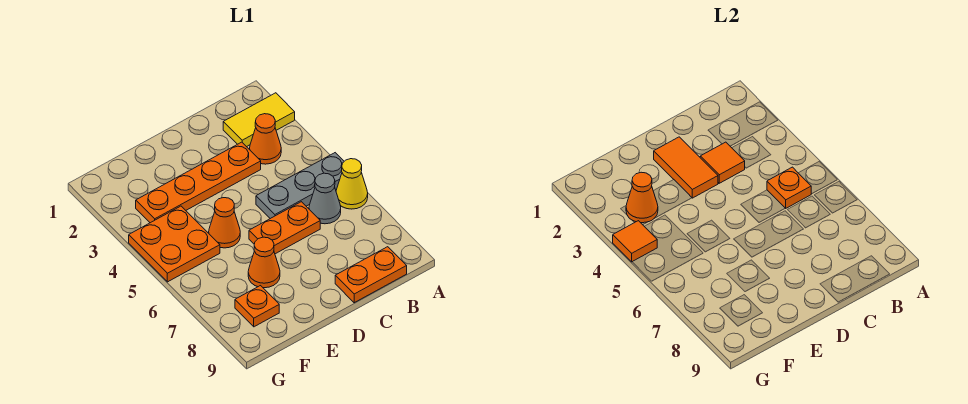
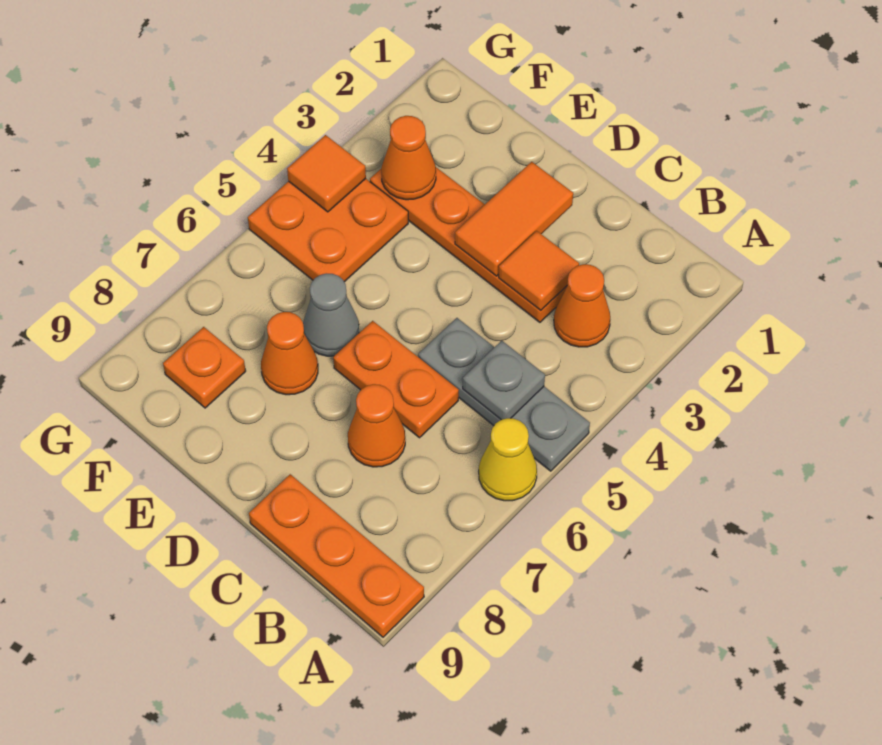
yellow tile A2:B2 level 1 -> none
orange plate B5 level 2 -> grey plate B5 level 2
grey cone B6 level 1 -> grey cone E6 level 1
orange plate B9:C9 level 1 -> orange plate A9:C9 level 1
orange cone E5 level 1 -> orange cone C7 level 1

